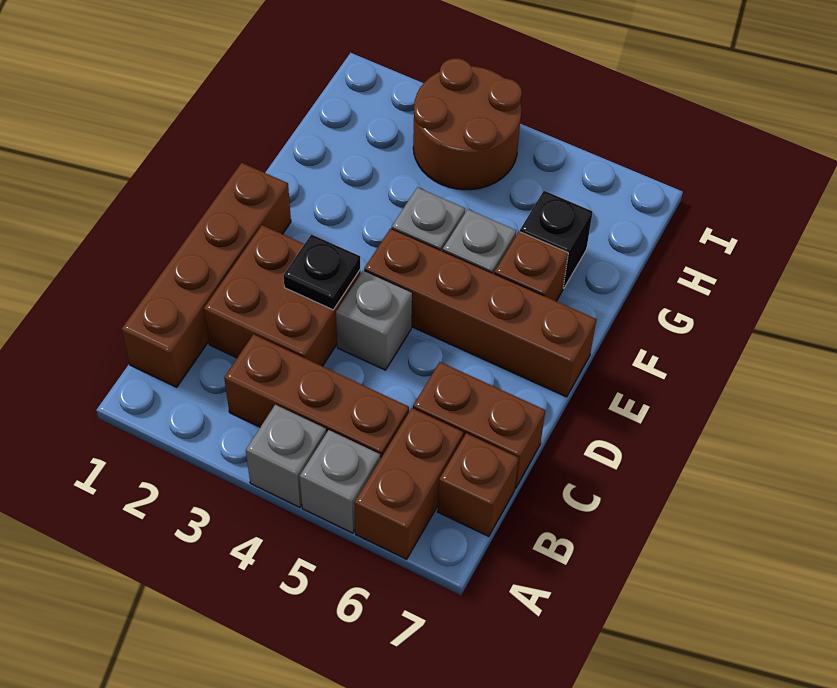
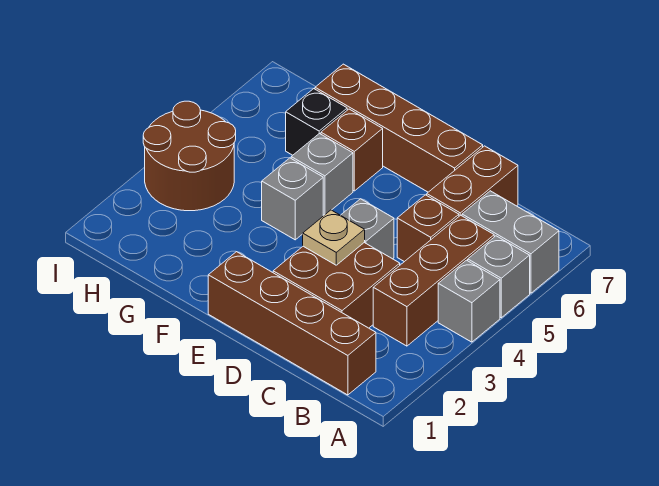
brown brick A6:B6 level 1 -> grey brick A6:B6 level 1
brown brick B7 level 1 -> brown brick C5 level 1
black plate D3 level 2 -> tan plate D3 level 2
brown brick E4:E7 level 1 -> brown brick D7:G7 level 1

